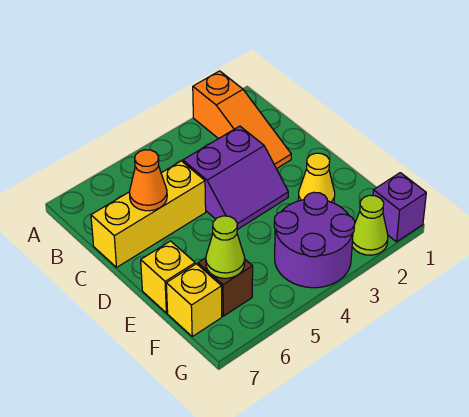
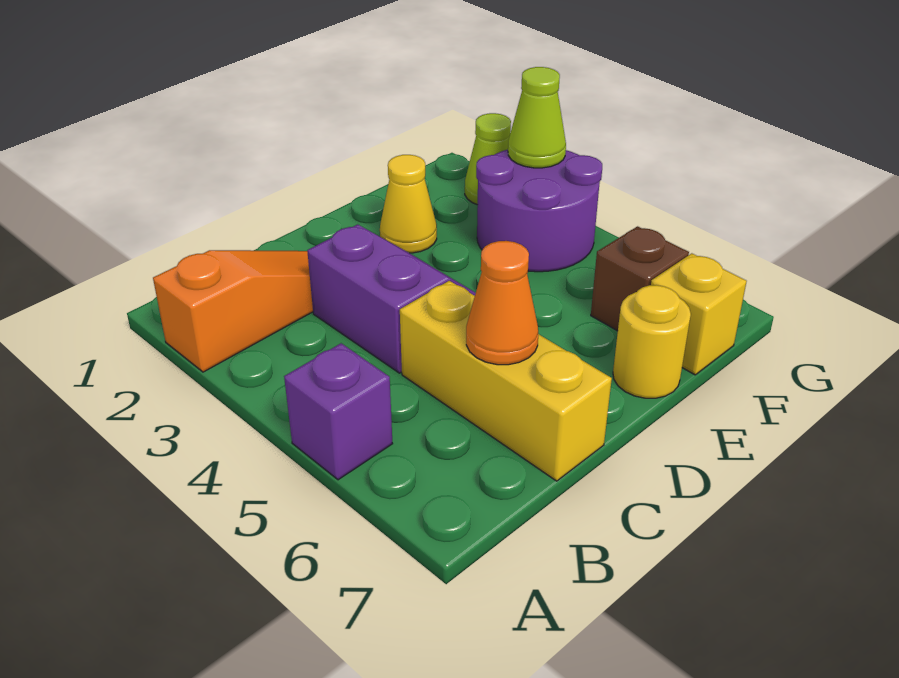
yellow brick E7 level 1 -> yellow round brick E7 level 1
lime cone F6 level 2 -> lime cone G3 level 2
purple brick G1 level 1 -> purple brick A5 level 1

